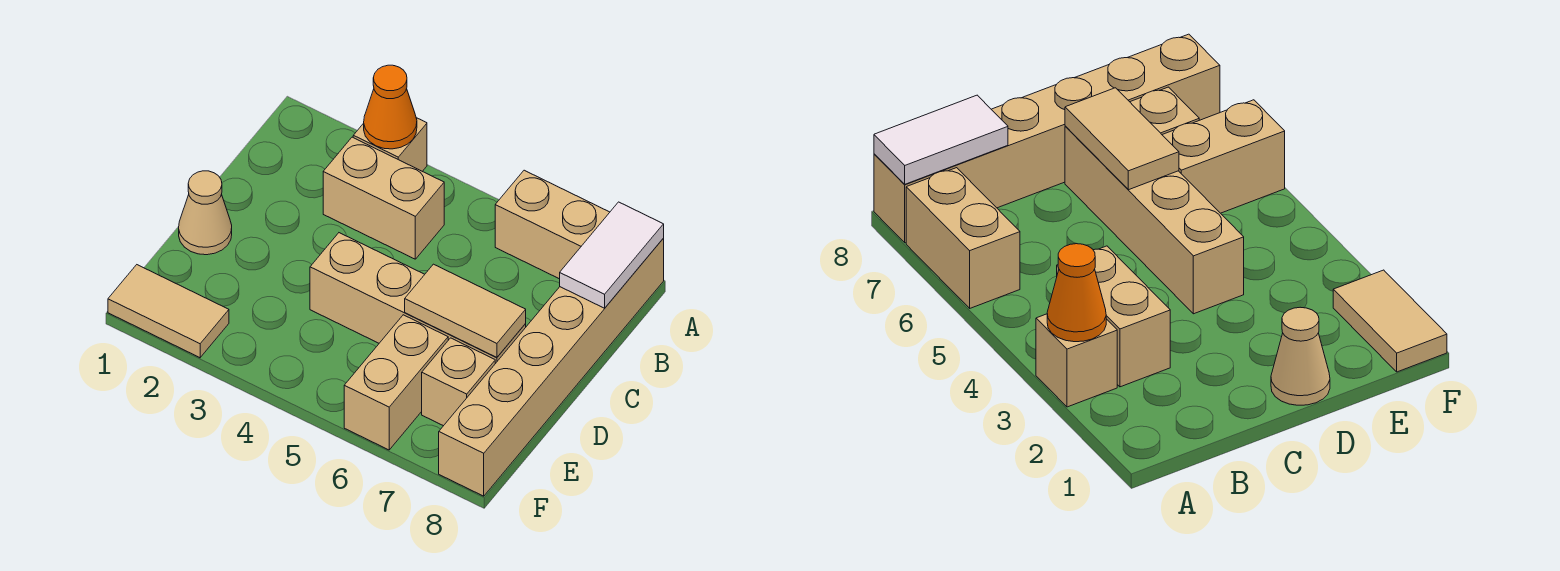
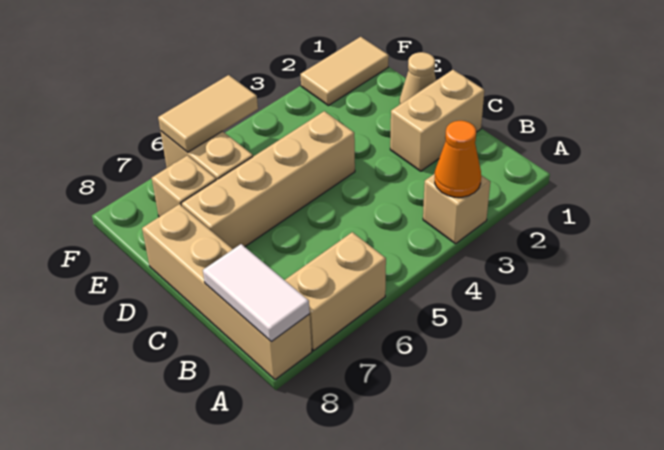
tan brick A8:F8 level 1 -> tan brick A8:D8 level 1
tan brick B3:B4 level 1 -> tan brick C1:C2 level 1
tan tile D6:D7 level 2 -> tan tile F5:F6 level 2

